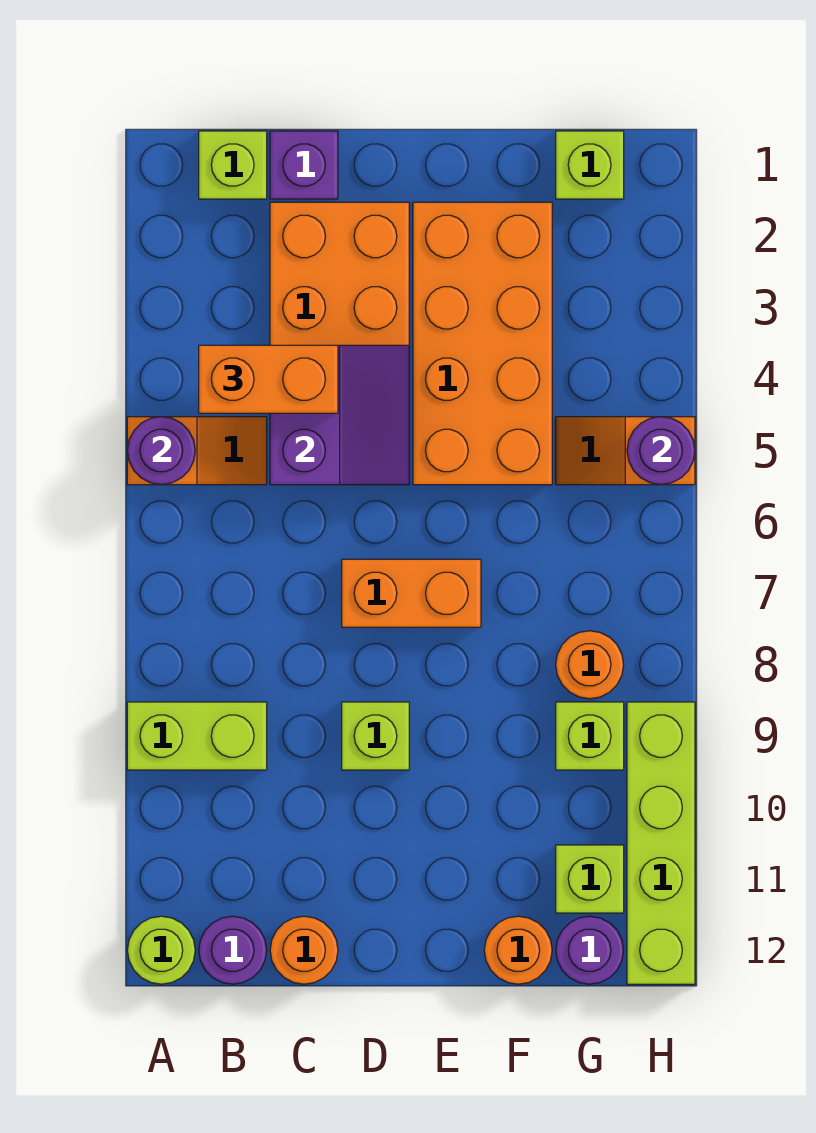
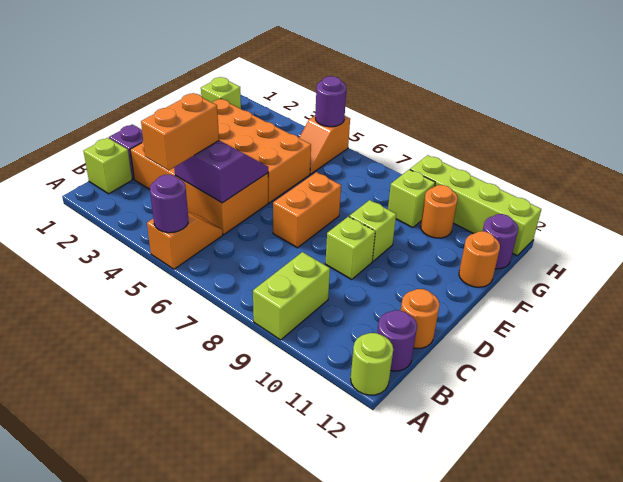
orange round brick G8 level 1 -> orange round brick G10 level 1
lime brick G11 level 1 -> lime brick E9 level 1

